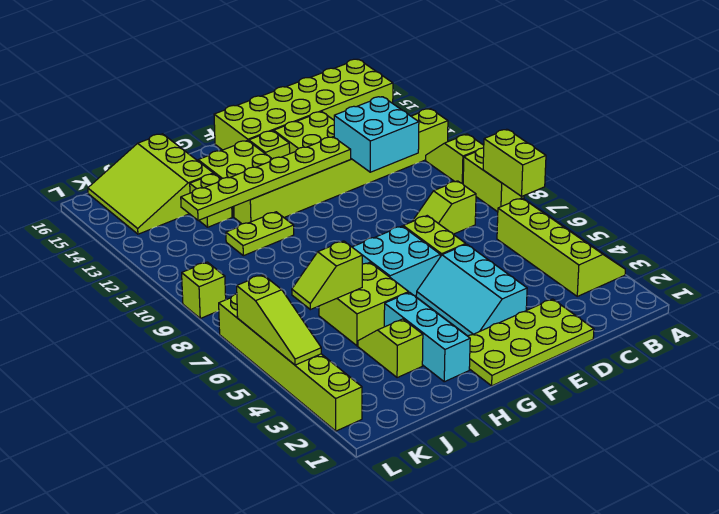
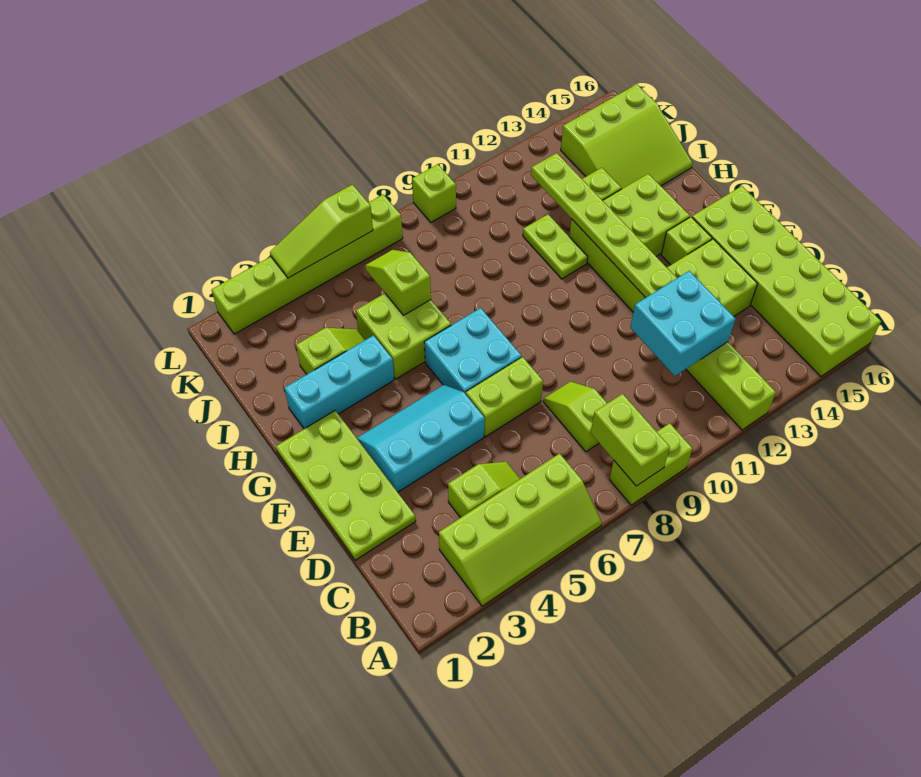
lime brick A7:A8 level 2 -> lime brick A8:B8 level 2
lime slope A10:A11 level 1 top 10 -> lime slope C4:C5 level 1 top 4
lime slope I14:K16 level 1 top I -> lime slope I14:K16 level 1 top K

